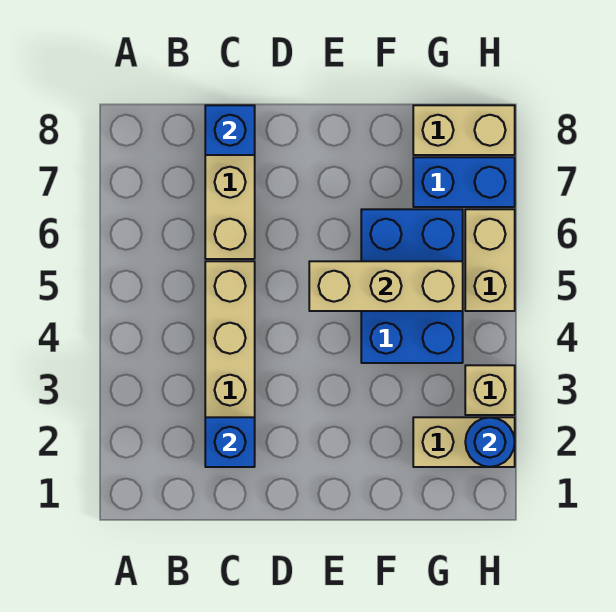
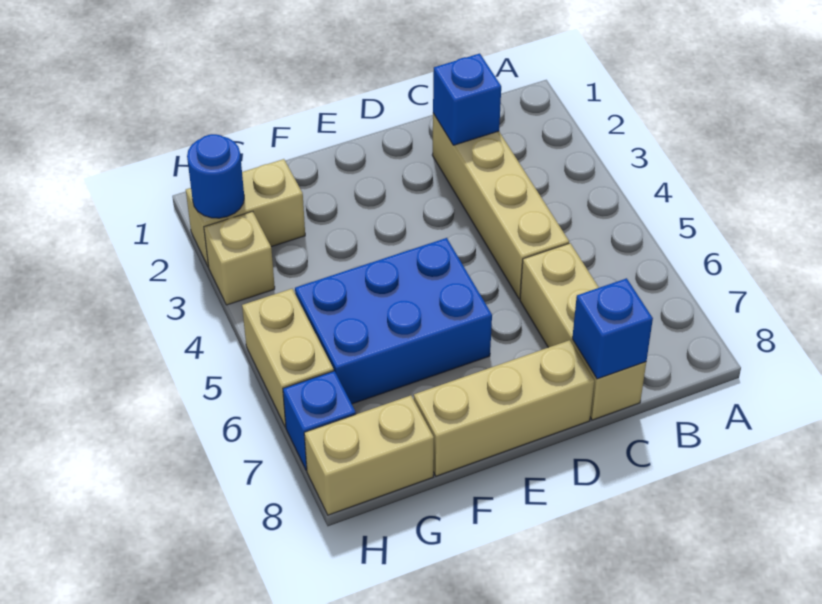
tan brick E5:G5 level 2 -> tan brick D8:F8 level 1
blue brick F4:G6 level 1 -> blue brick E5:G6 level 1
blue brick G7:H7 level 1 -> blue brick H7 level 1

